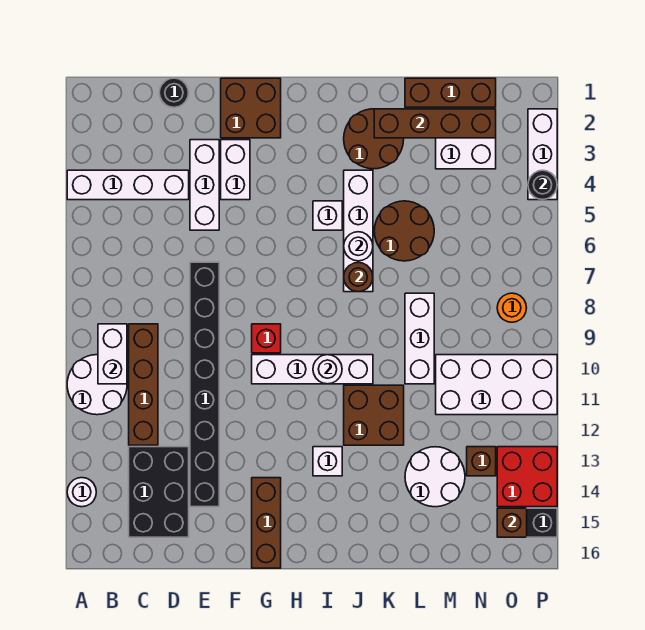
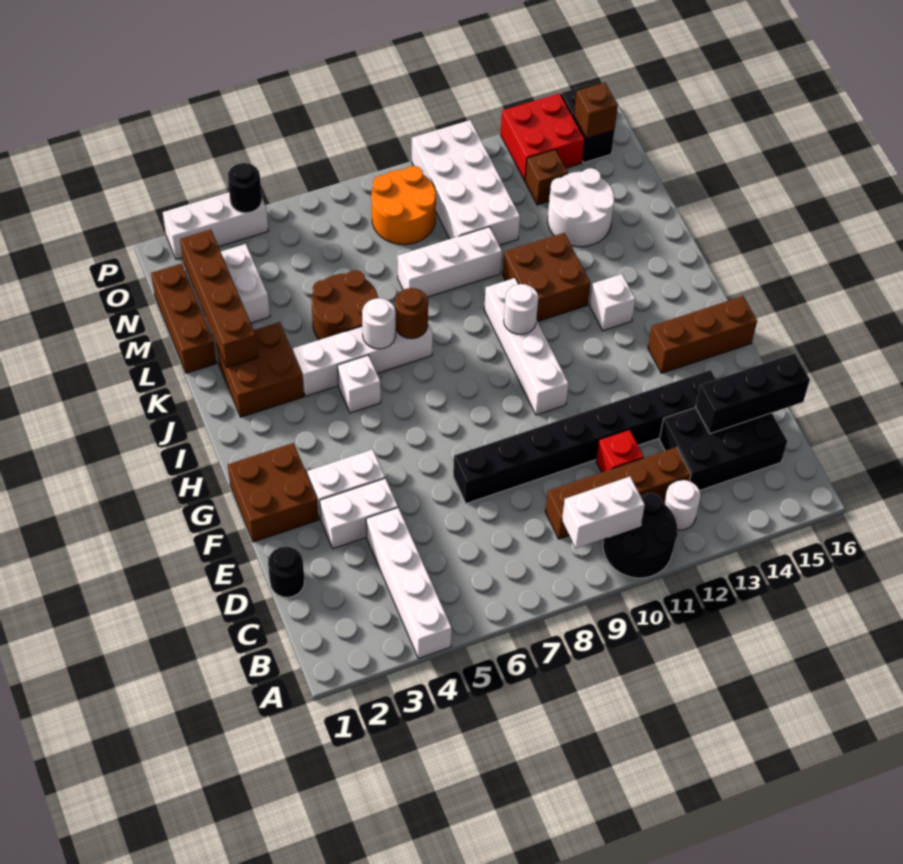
white round brick A10:B11 level 1 -> black round brick A10:B11 level 1
white round brick A14 level 1 -> white round brick B12 level 1
none -> black brick D14:D16 level 2
white brick E3:E5 level 1 -> white brick E3:E4 level 1
red brick G9 level 1 -> red brick D11 level 1
brown round brick J2:K3 level 1 -> brown brick J2:K3 level 1
orange round brick O8 level 1 -> orange round brick N8:O9 level 1

